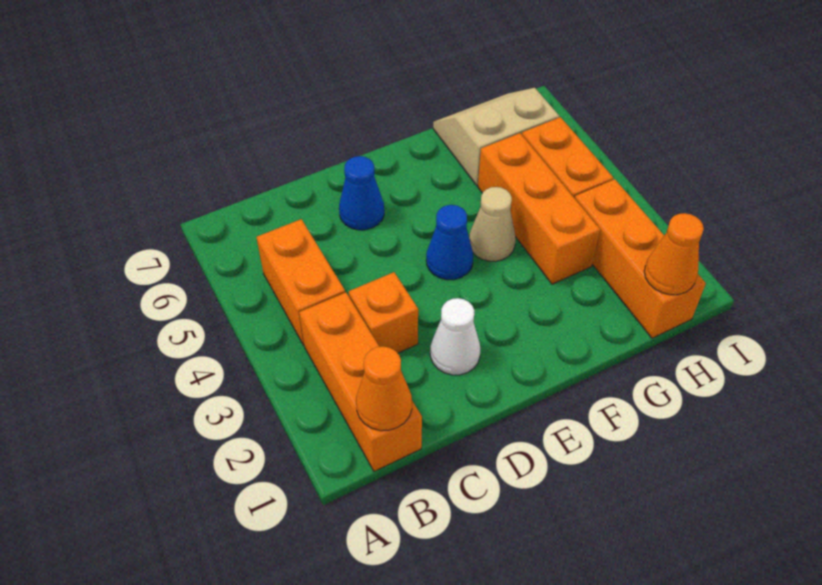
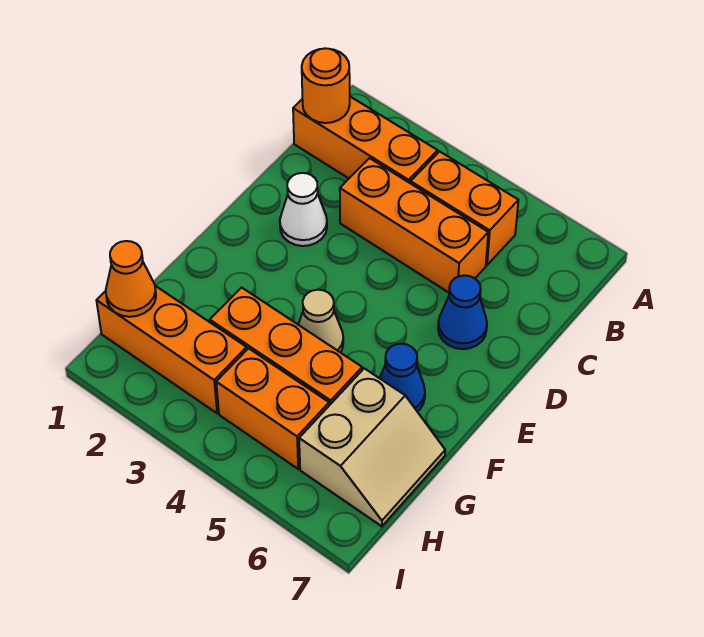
orange cone B1 level 2 -> orange round brick B1 level 2
orange brick C3 level 1 -> orange brick C3:C5 level 1
blue cone E4 level 1 -> blue cone F6 level 1

